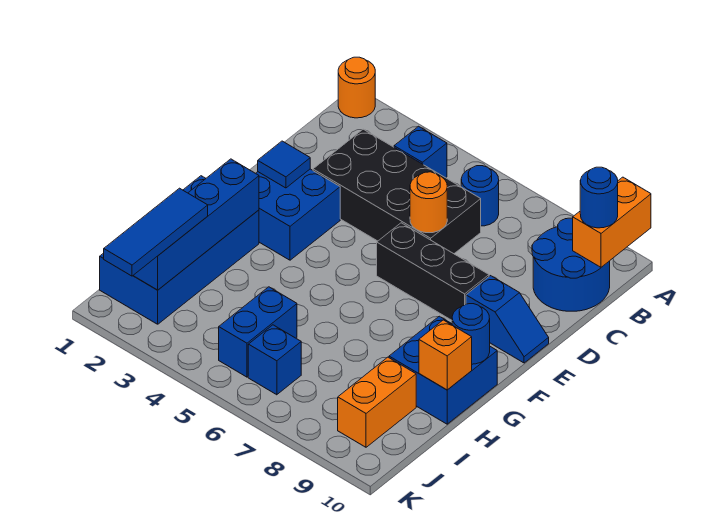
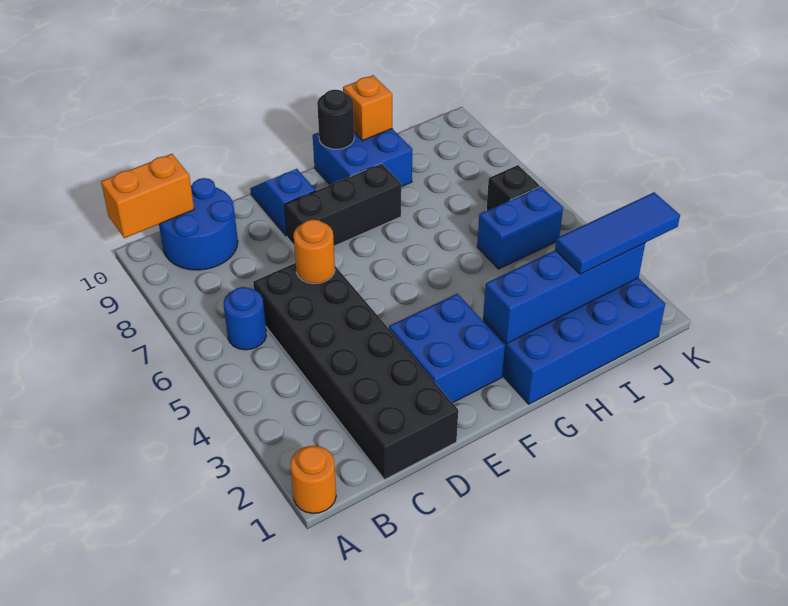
blue brick B4 level 1 -> none
blue round brick B10 level 3 -> none
black brick C3:D6 level 1 -> black brick C1:D6 level 1
blue tile E2 level 2 -> none
black brick E6:E8 level 1 -> black brick E8:G8 level 1
blue round brick G10 level 2 -> black round brick G10 level 2
orange brick I9:J9 level 1 -> none
blue brick J6 level 1 -> black brick J6 level 1

